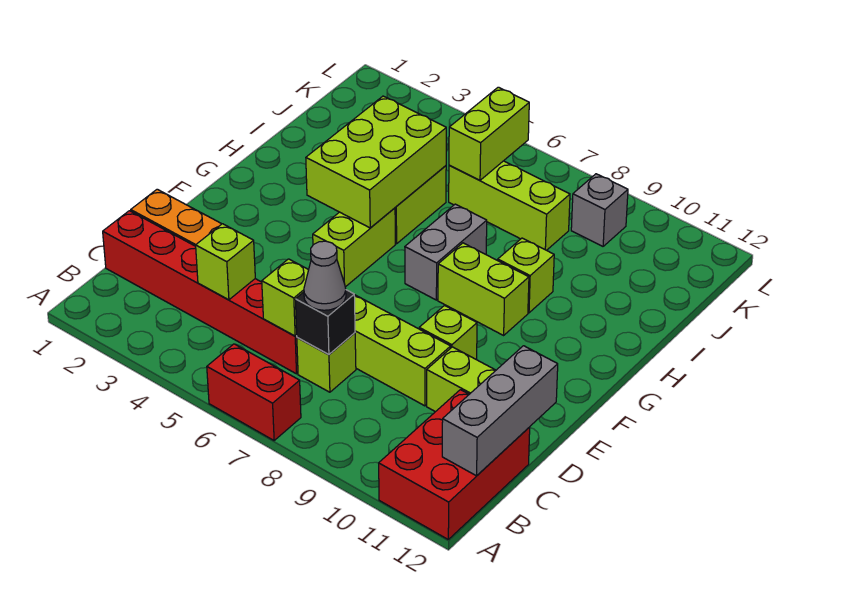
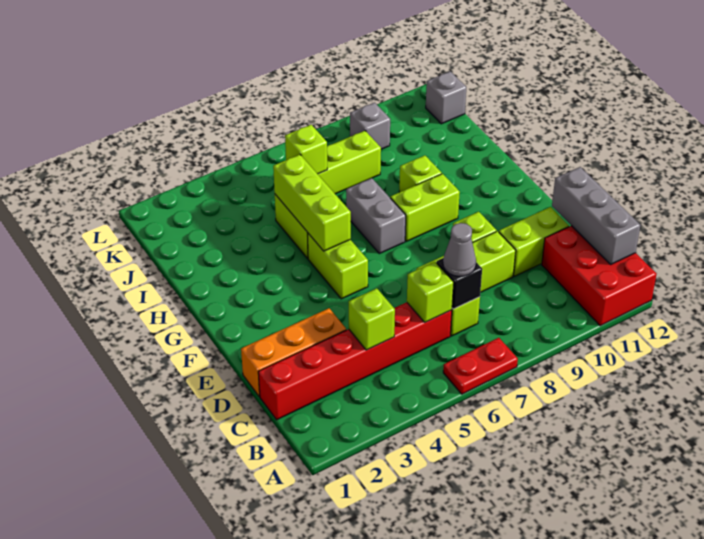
red brick A6:A7 level 1 -> red plate A6:A7 level 1
lime brick G4:I5 level 2 -> lime brick G5:I5 level 2
lime brick J6:K6 level 2 -> lime brick J6 level 2
none -> grey brick K12 level 1

